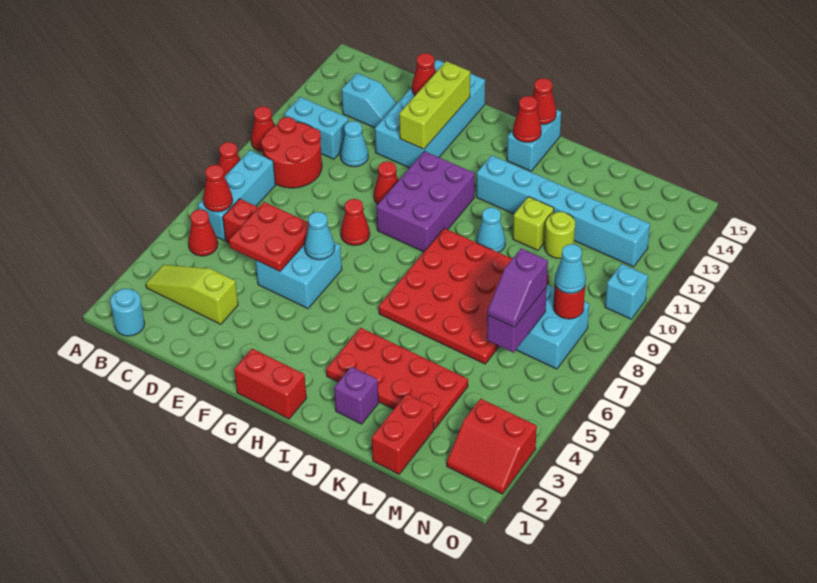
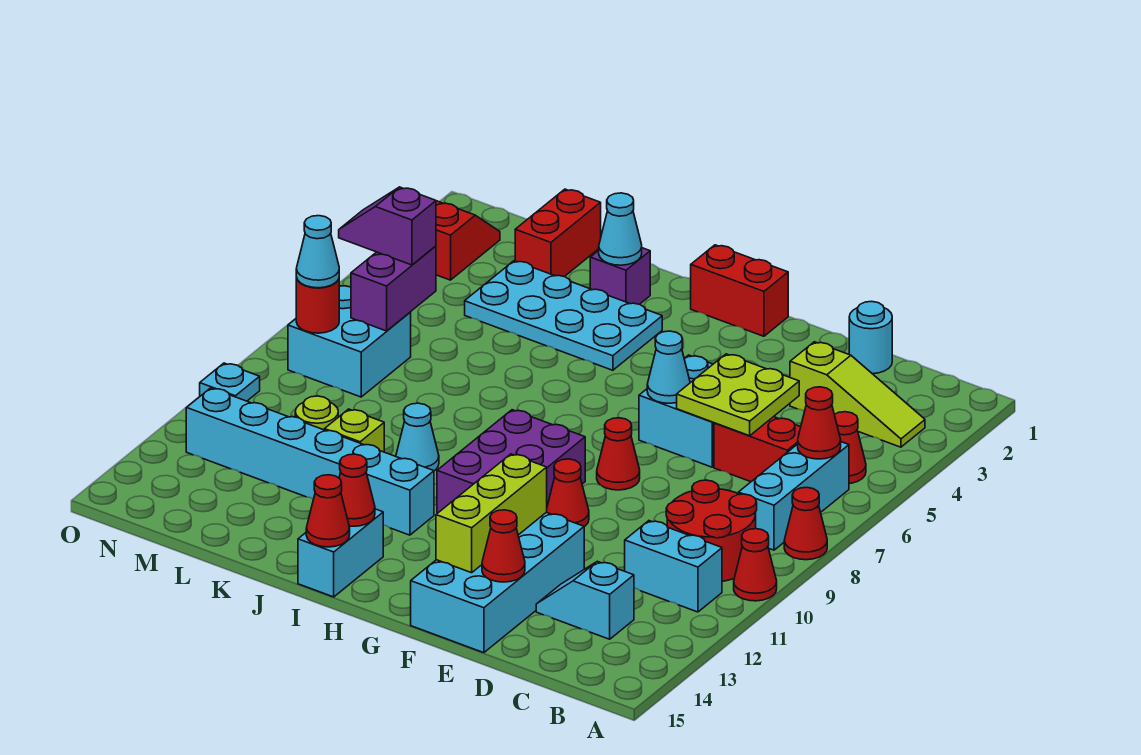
cyan round brick B1 level 1 -> cyan round brick D1 level 1
red plate D5:E6 level 2 -> lime plate D5:E6 level 2
cyan cone D11 level 1 -> cyan cone J2 level 2
red plate I3:L4 level 1 -> cyan plate I3:L4 level 1
red plate I6:L9 level 1 -> none
purple slope M6:M7 level 3 top 7 -> purple slope M6:N6 level 3 top M
cyan brick O10 level 1 -> cyan plate O10 level 1

